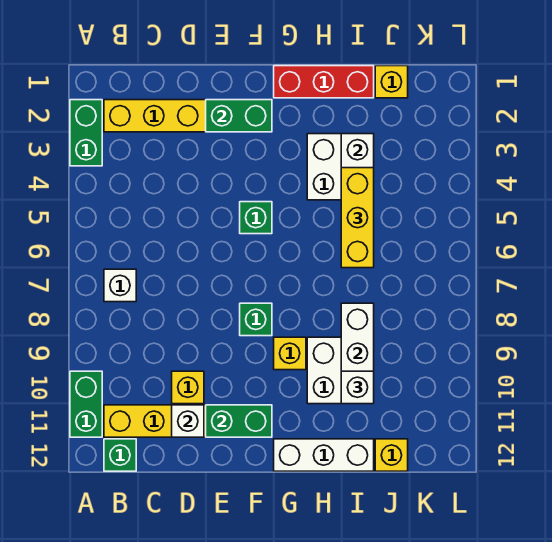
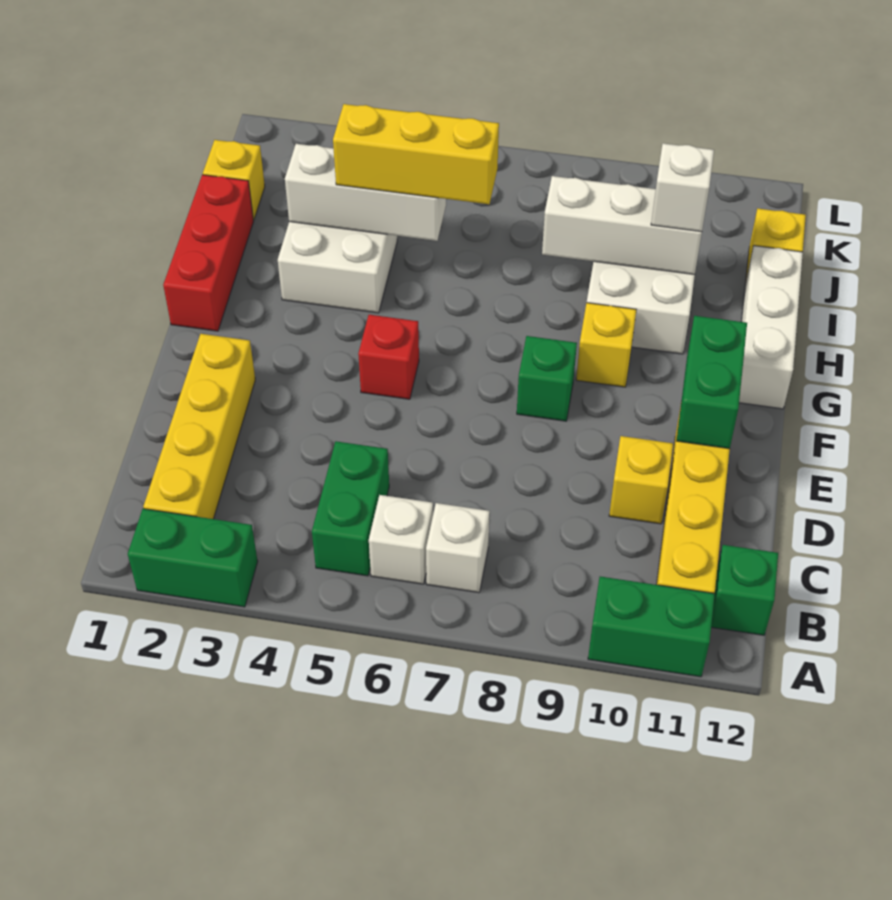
white brick D11 level 2 -> white brick B6 level 1
green brick E2:F2 level 2 -> green brick B5:C5 level 1
green brick F5 level 1 -> red brick F5 level 1

